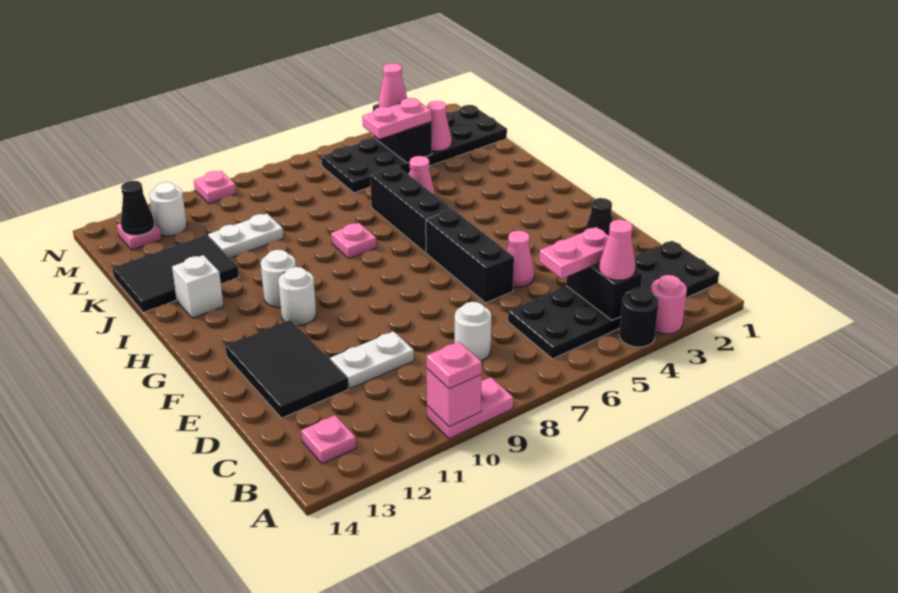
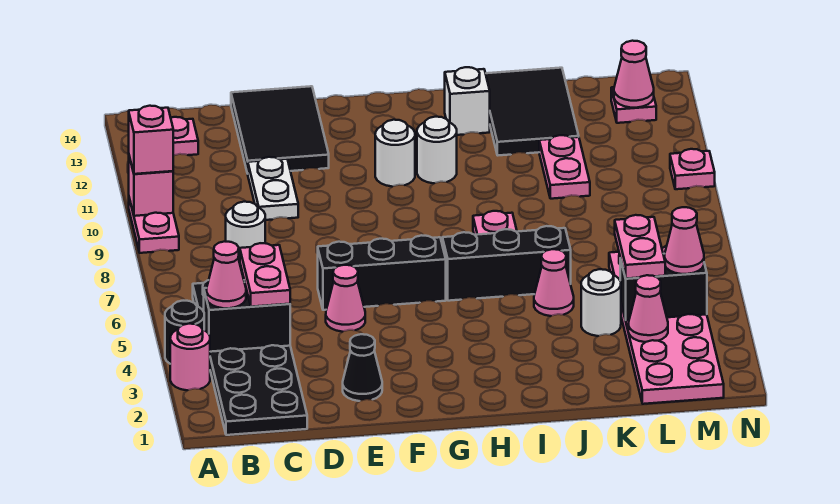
pink plate A10 level 3 -> pink brick A10 level 3
black tile D12:F13 level 1 -> black tile D12:E14 level 1
white plate K10:K11 level 1 -> pink plate K10:K11 level 1
black plate L1:M6 level 1 -> pink plate L1:M6 level 1
white round brick M12 level 1 -> white round brick K4 level 1
black cone M13 level 2 -> pink cone M13 level 2

